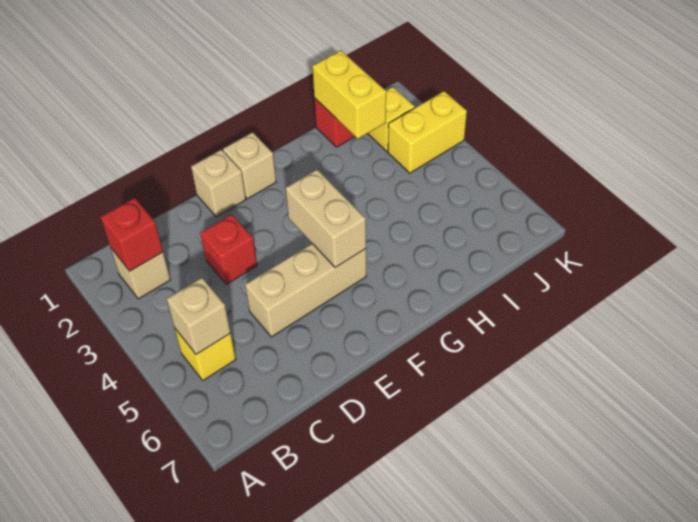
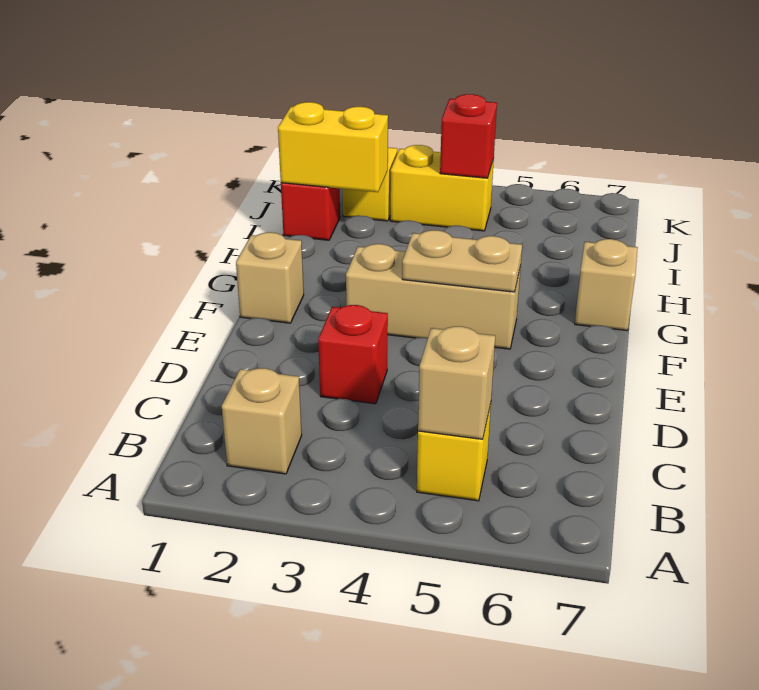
red brick B2 level 2 -> red brick J4 level 2
tan brick D5:F5 level 1 -> tan brick F3:F5 level 1
tan brick E1 level 1 -> tan brick G7 level 1
tan brick F4:F5 level 2 -> tan plate F4:F5 level 2
yellow brick J3:K3 level 1 -> yellow brick J3:J4 level 1

